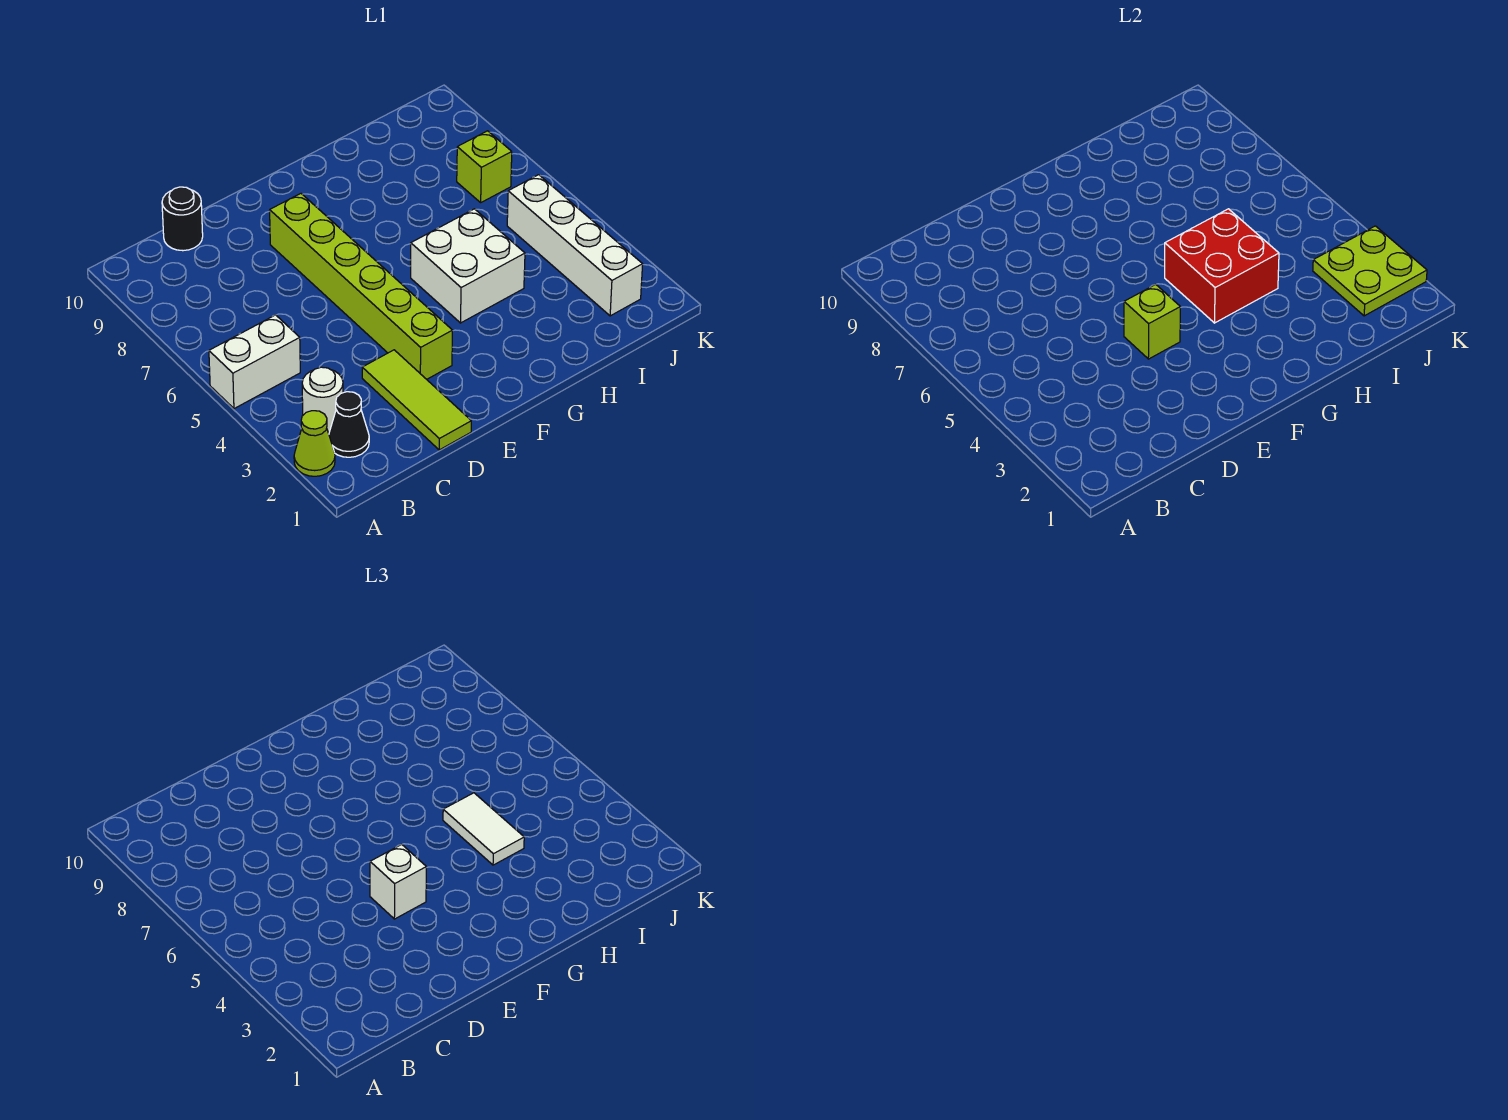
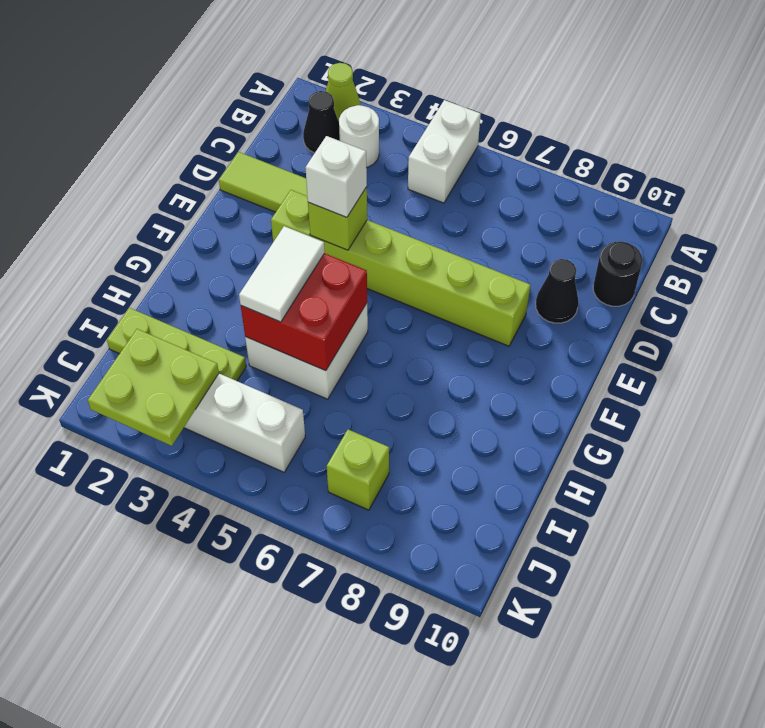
none -> black cone D9 level 1
white tile H4:H5 level 3 -> white tile G4:H4 level 3
none -> lime plate I1:I3 level 1

